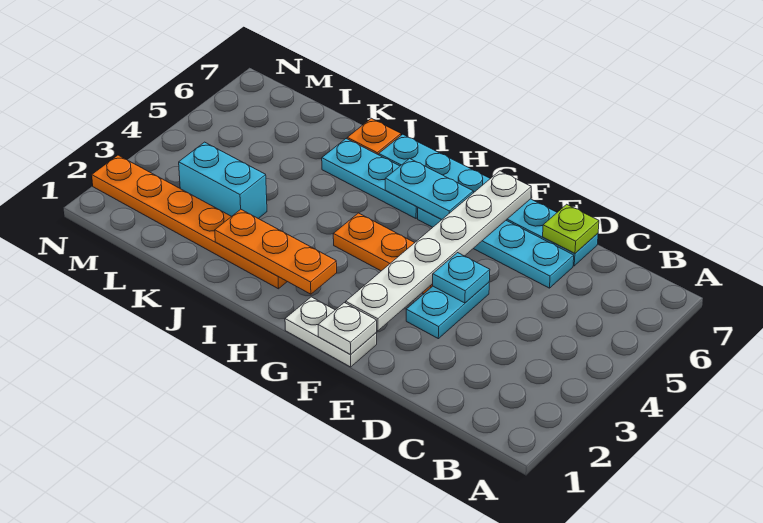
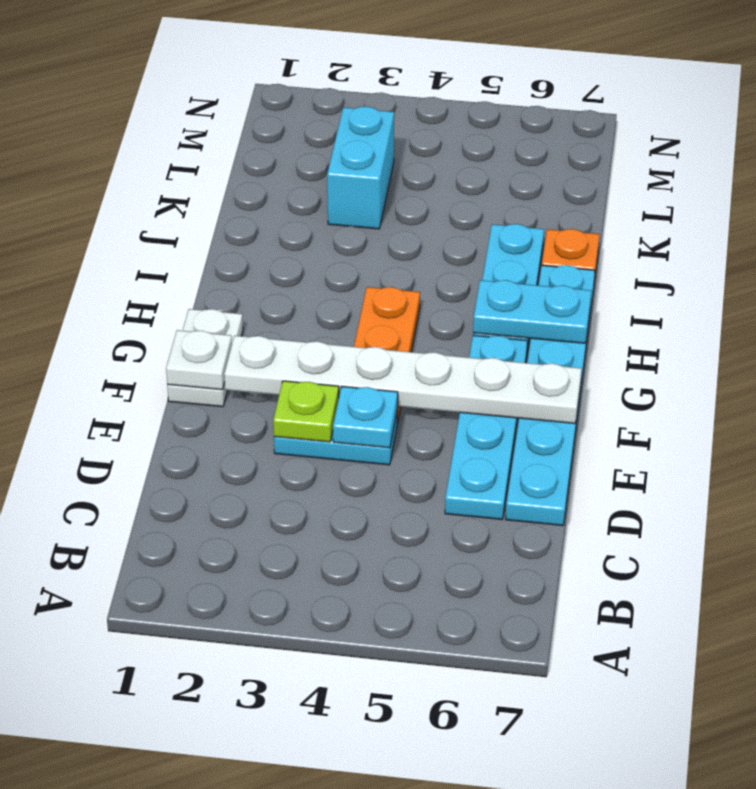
lime plate D7 level 2 -> lime plate E3 level 2
cyan plate G6:H6 level 2 -> cyan plate H6:H7 level 2
orange plate H2:J2 level 2 -> none
orange plate I2:N2 level 1 -> none

